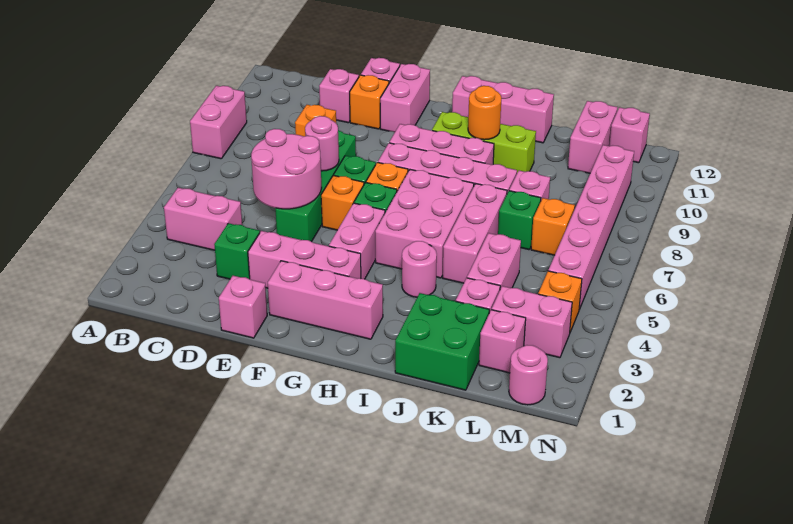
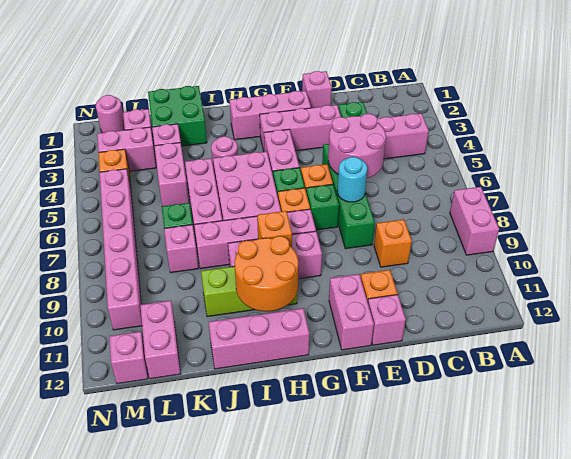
pink brick D11 level 1 -> none
pink round brick E7 level 2 -> cyan round brick E7 level 2
orange round brick I10 level 2 -> orange round brick H10:I11 level 2
orange brick L7 level 1 -> orange brick H9 level 2

